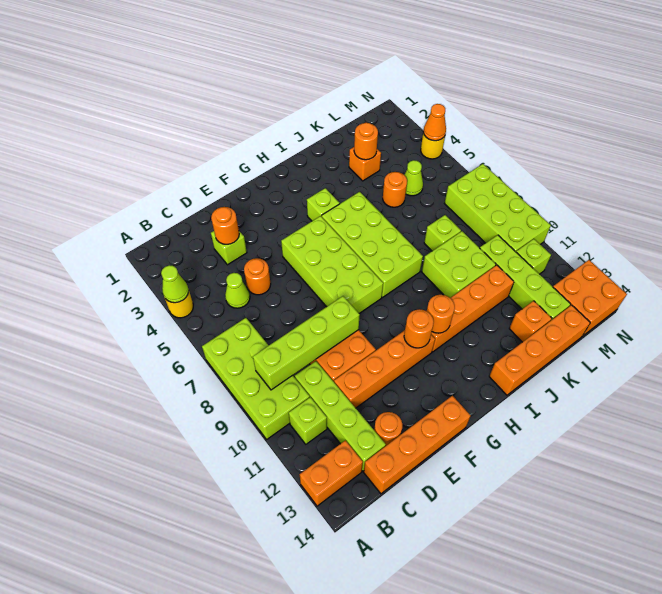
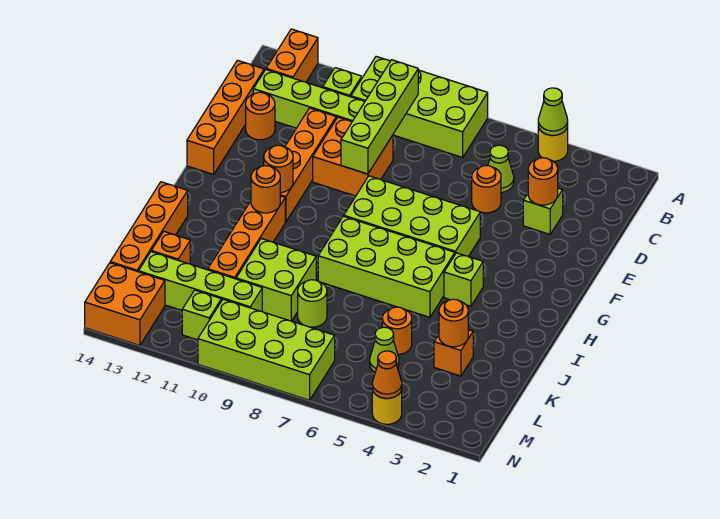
lime brick K8 level 1 -> lime round brick K8 level 1

